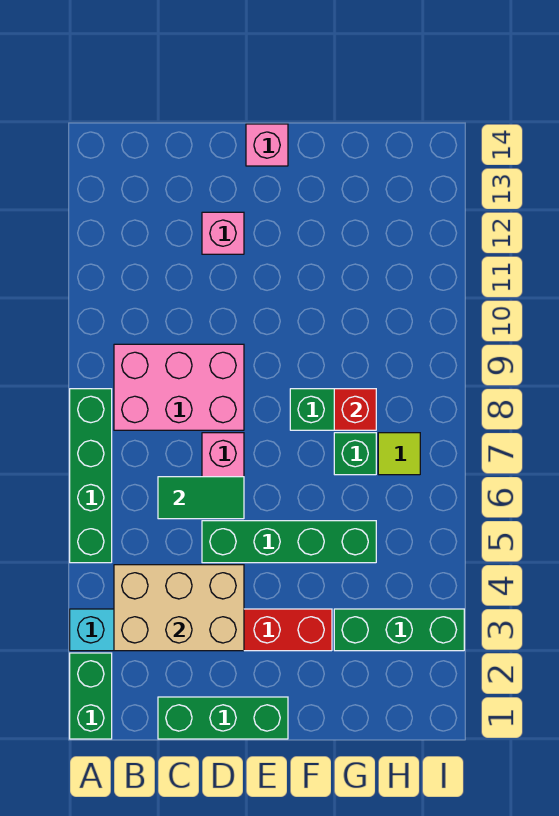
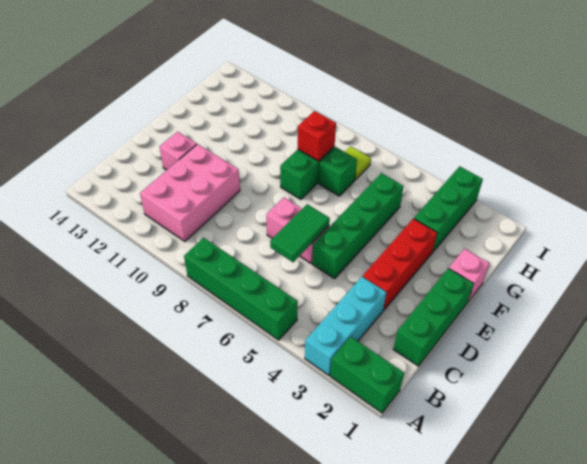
tan brick B3:D4 level 2 -> none
pink brick B8:D9 level 1 -> pink brick B10:D11 level 1
pink brick E14 level 1 -> pink brick F1 level 1

